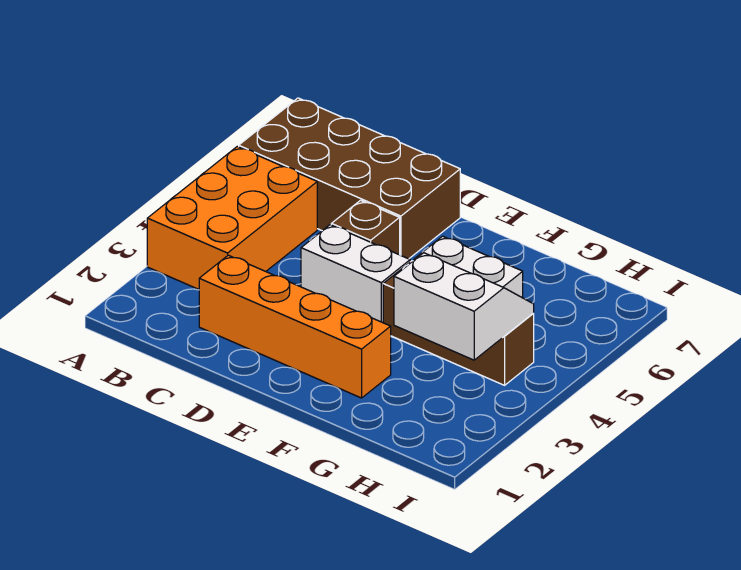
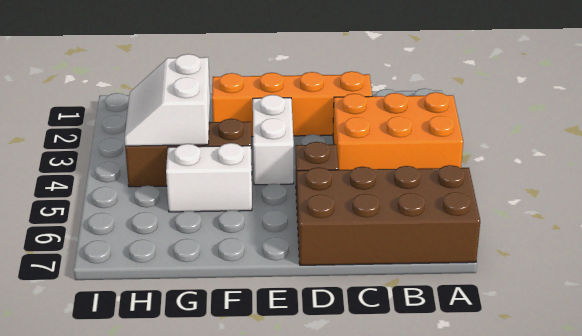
orange brick A3:B5 level 1 -> orange brick A3:C4 level 1
white brick D4:E4 level 1 -> white brick E3:E4 level 1
white slope G3:H4 level 2 top 3 -> white slope G3:H4 level 2 top G

